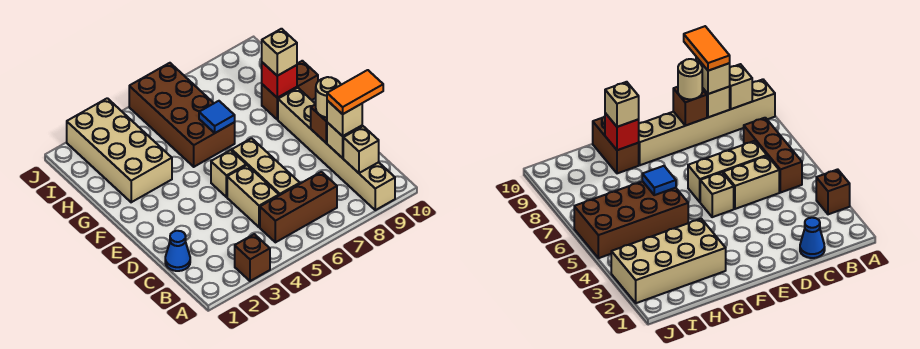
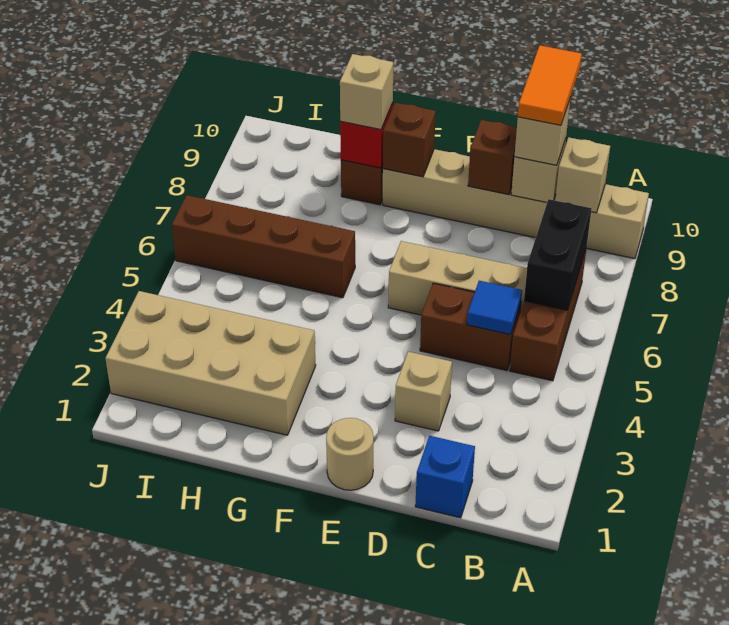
brown brick A3 level 1 -> brown brick F9 level 2
none -> black brick B6:B7 level 2
blue cone C1 level 1 -> blue brick C1 level 1
tan brick C5:D5 level 1 -> brown brick C5:D5 level 1
tan round brick D9 level 3 -> tan round brick E1 level 1
tan brick E5 level 1 -> tan brick D3 level 1
brown brick G5:J6 level 1 -> brown brick G6:J6 level 1
blue tile G6 level 2 -> blue tile C5 level 2

